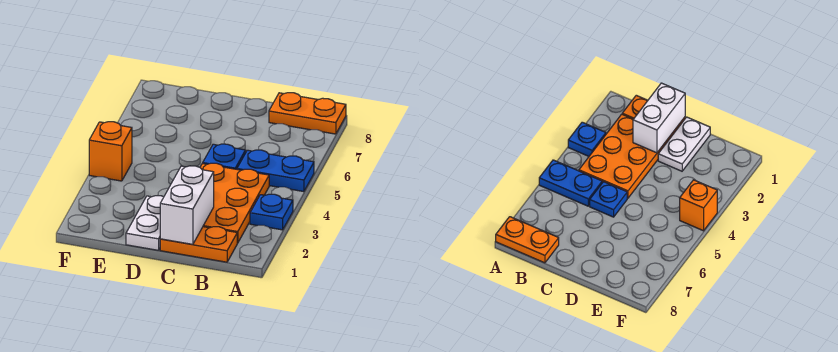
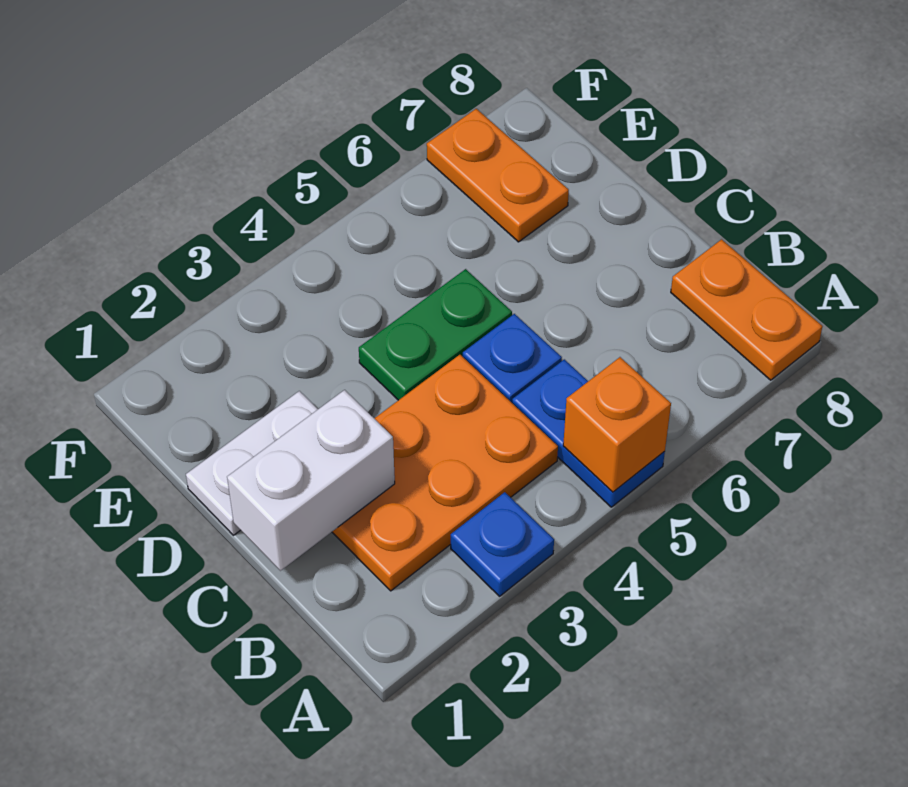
orange plate B1:C1 level 1 -> orange plate E7:F7 level 1
none -> green plate D4:D5 level 1
orange brick F4 level 1 -> orange brick A5 level 2

